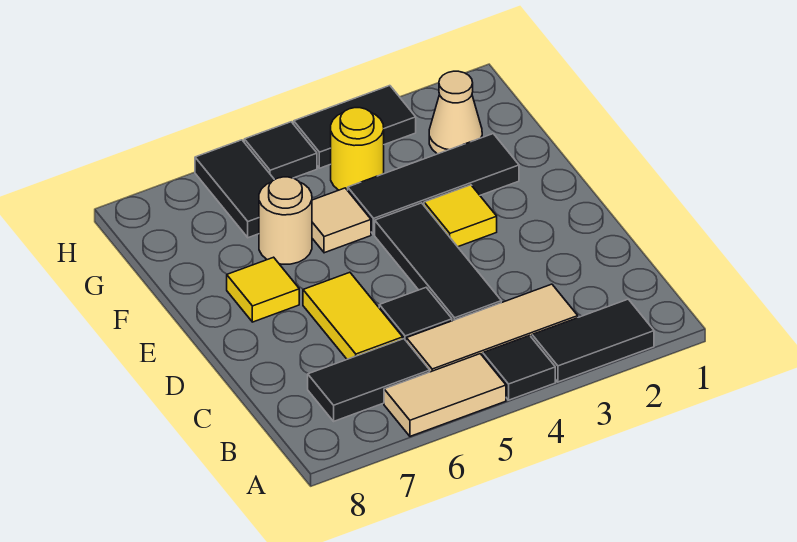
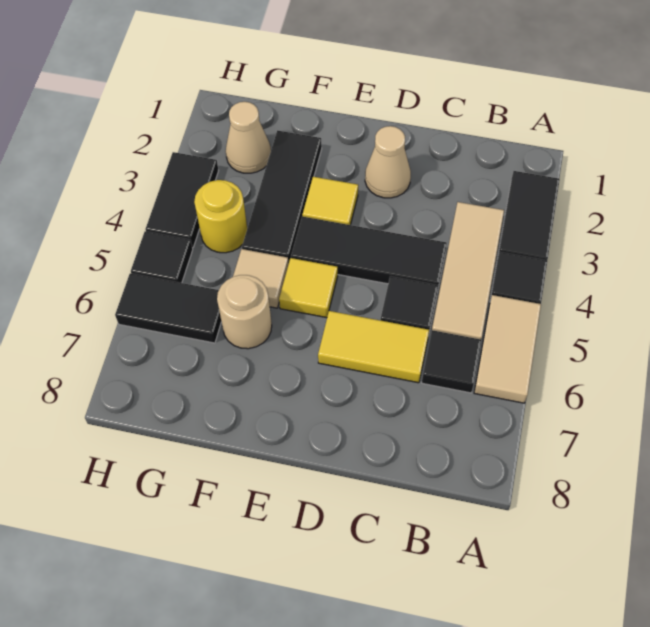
black tile B6:B7 level 1 -> black tile B6 level 1
none -> tan cone D2 level 1
yellow tile E7 level 1 -> yellow tile E5 level 1

